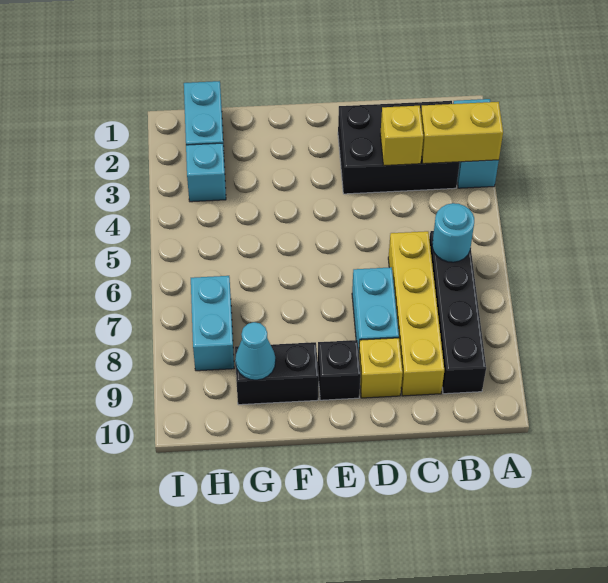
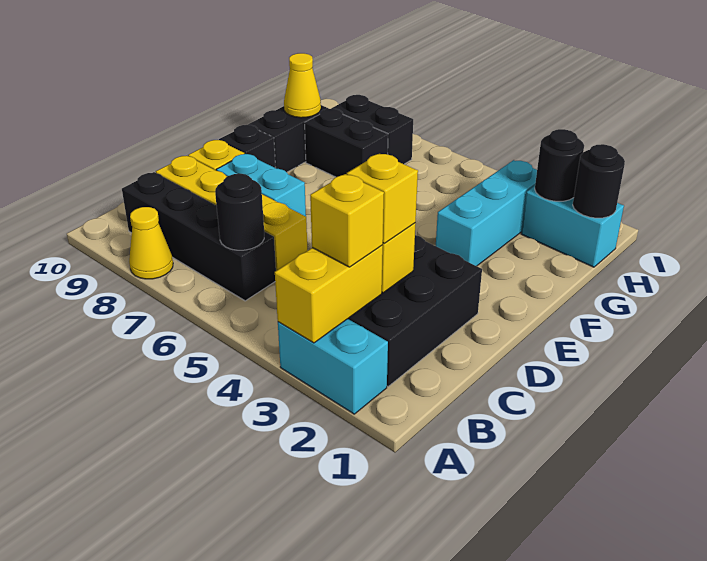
none -> yellow cone A8 level 1
none -> yellow brick B3 level 3
cyan round brick B6 level 2 -> black round brick B6 level 2
none -> yellow brick C3 level 3
none -> black brick G7:G8 level 1
cyan cone G9 level 2 -> yellow cone G9 level 2
none -> black round brick H1 level 2
none -> black round brick H2 level 2
cyan brick H3 level 1 -> cyan brick F3:H3 level 1
cyan brick H7:H8 level 1 -> black brick H7:H8 level 1

